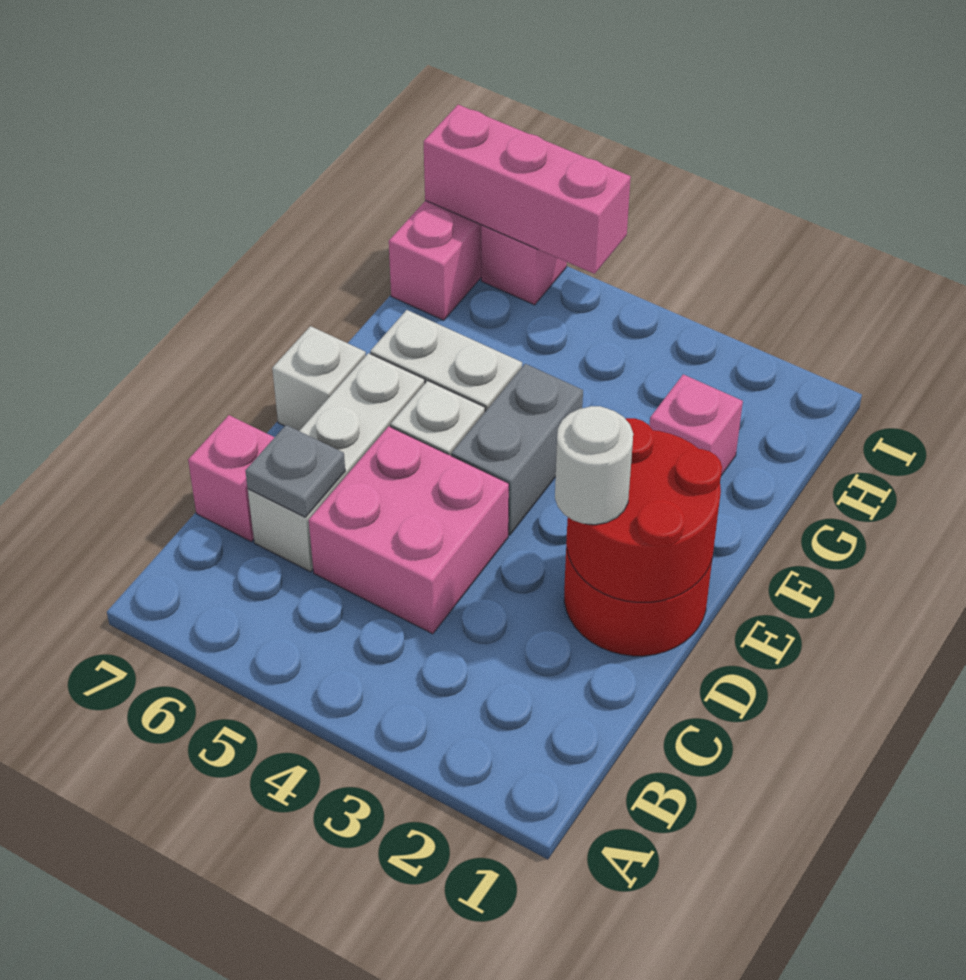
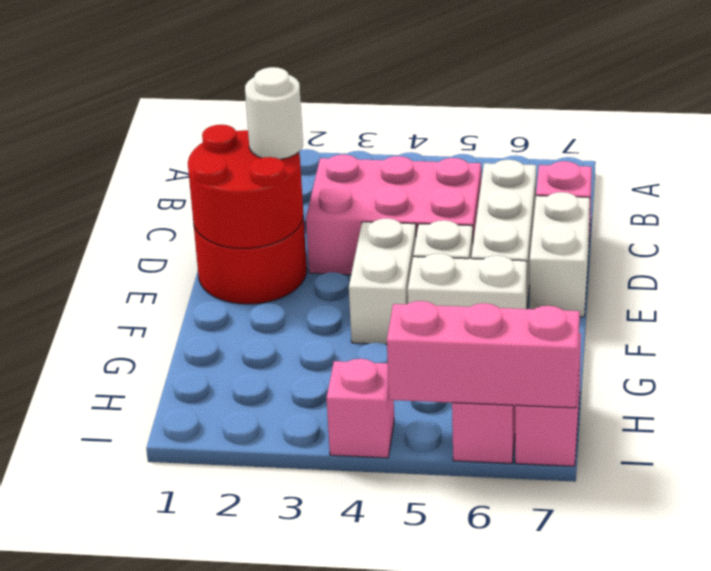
pink brick C4:D5 level 1 -> pink brick C3:D5 level 1
grey plate C6 level 2 -> none
grey brick E4:F4 level 1 -> white brick E4:F4 level 1
white brick E7 level 1 -> white brick D7:E7 level 1
pink brick G2 level 1 -> pink brick I4 level 1

